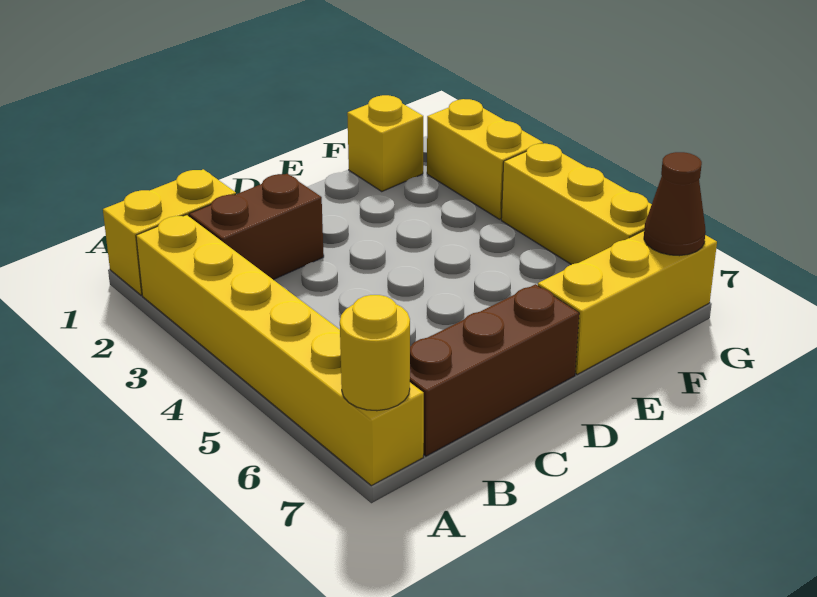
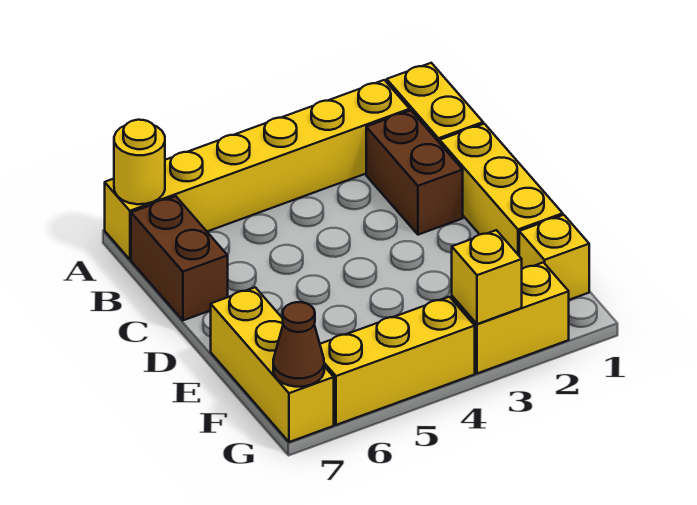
brown brick B7:D7 level 1 -> brown brick B7:C7 level 1
none -> yellow brick C1:E1 level 1
none -> yellow brick G3 level 2

